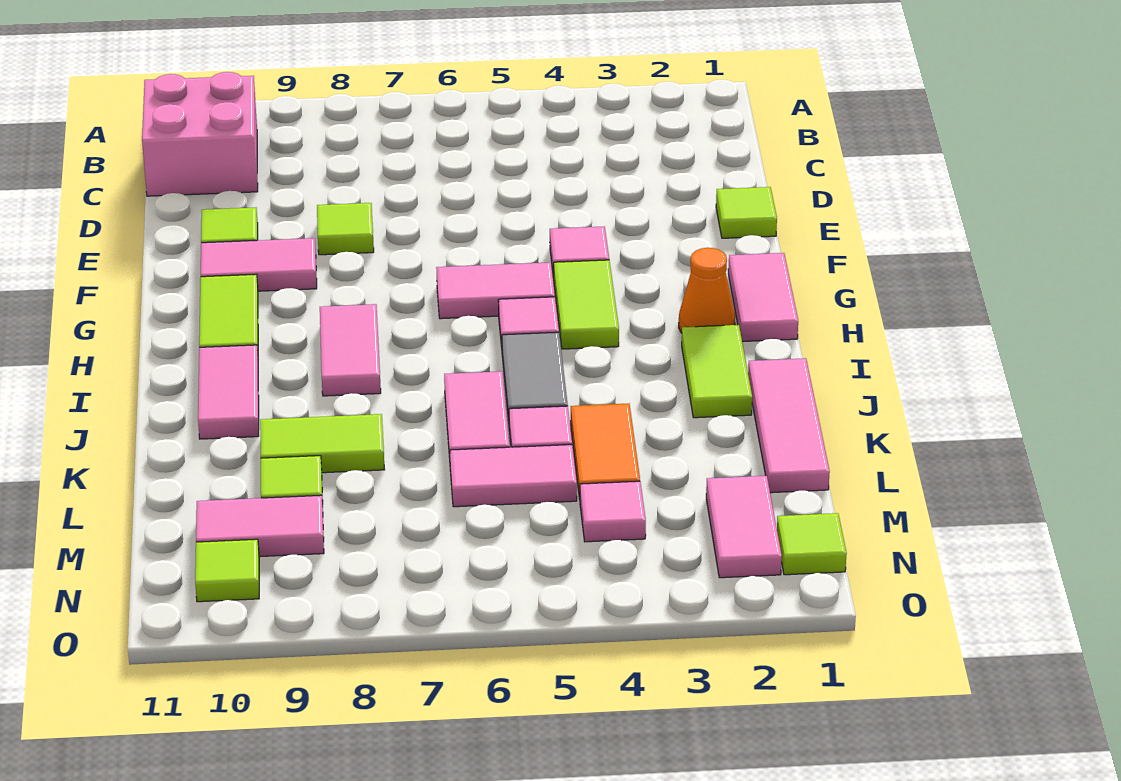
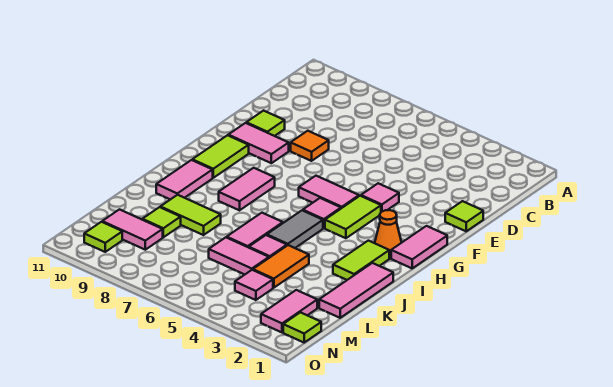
pink brick B10:C11 level 1 -> none
lime tile E8 level 1 -> orange tile E8 level 1

